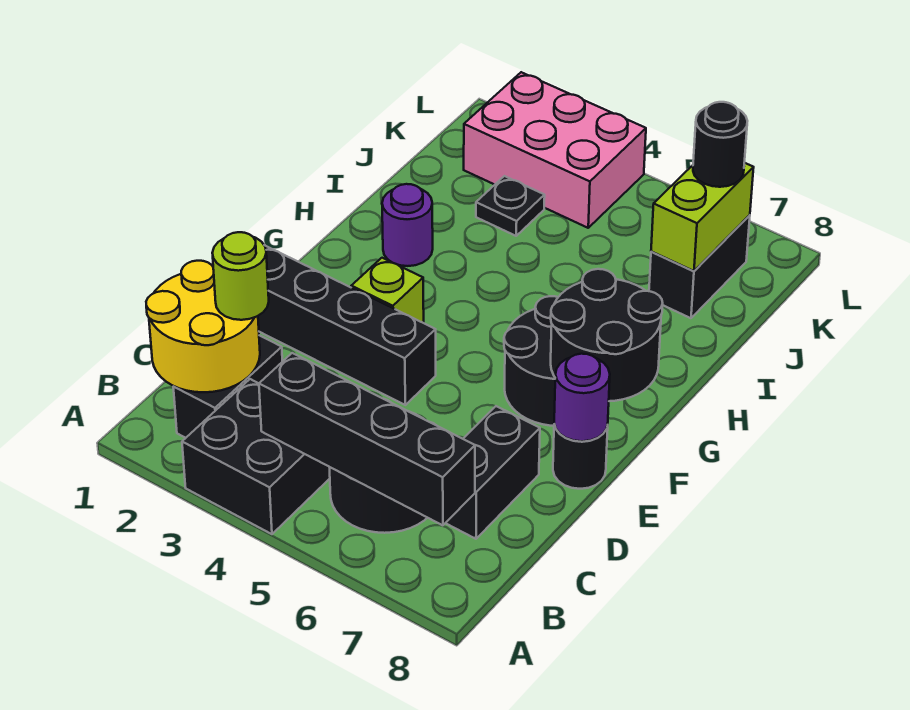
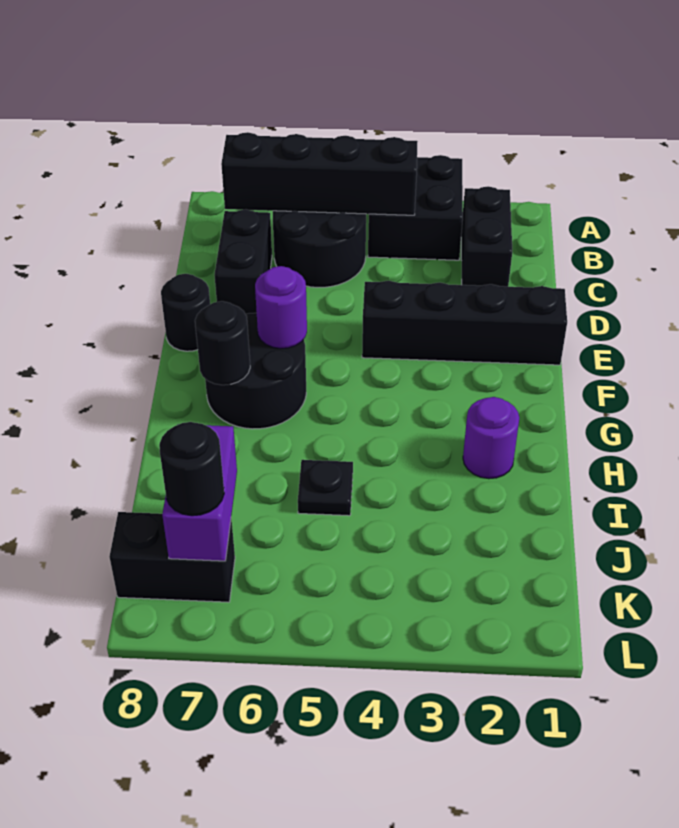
yellow round brick B1:C2 level 2 -> none
lime round brick C2 level 3 -> none
purple round brick E8 level 2 -> purple round brick F6 level 2
lime brick F3 level 1 -> none
black round brick F7:G8 level 2 -> black round brick G7 level 2
black plate J3 level 1 -> black plate I5 level 1
black brick J7:K7 level 1 -> black brick K7:K8 level 1
lime brick J7:K7 level 2 -> purple brick J7:K7 level 2
pink brick K2:L4 level 1 -> none

